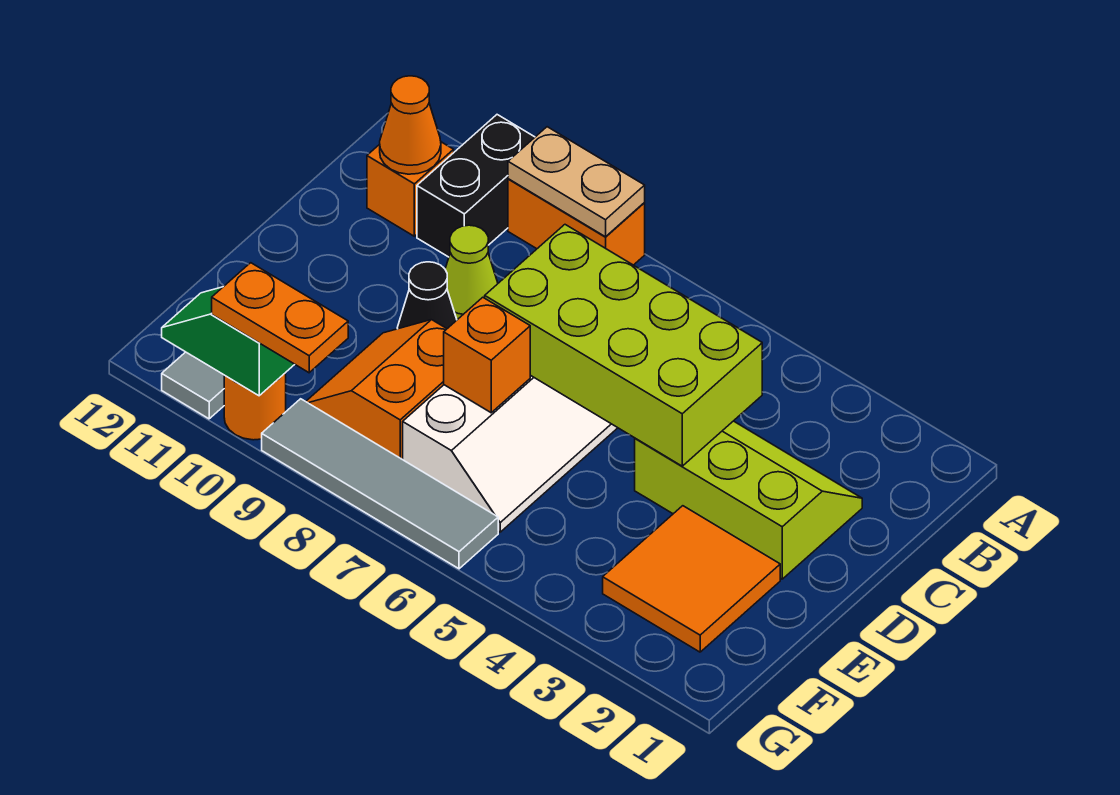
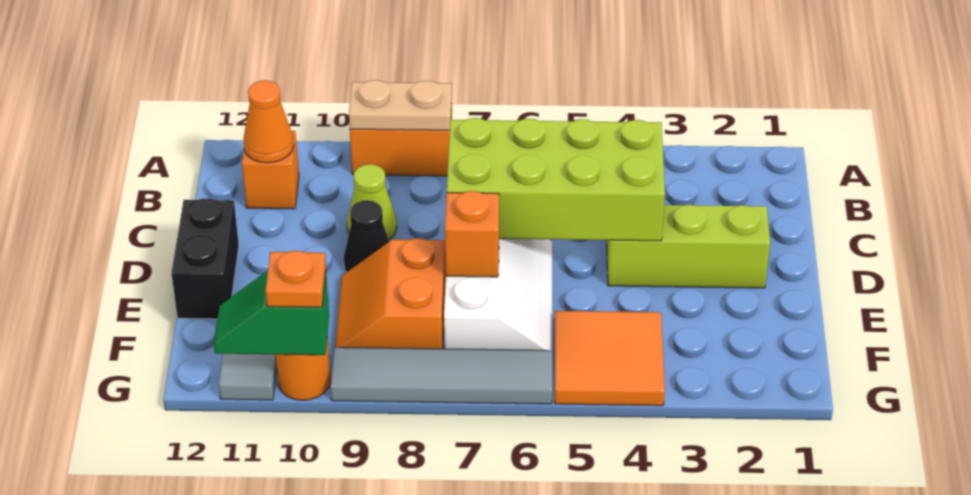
black brick A10:B10 level 1 -> black brick D12:E12 level 1
orange tile E2:F3 level 1 -> orange tile F4:G5 level 1
orange plate G9:G10 level 3 -> orange plate G10 level 3

